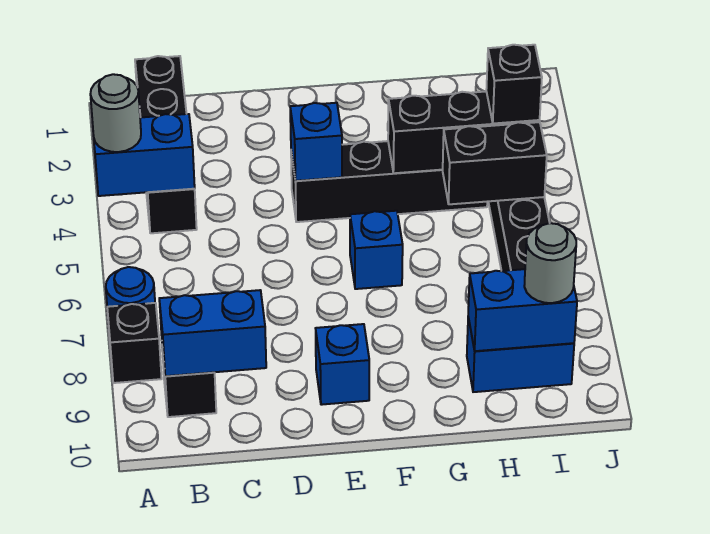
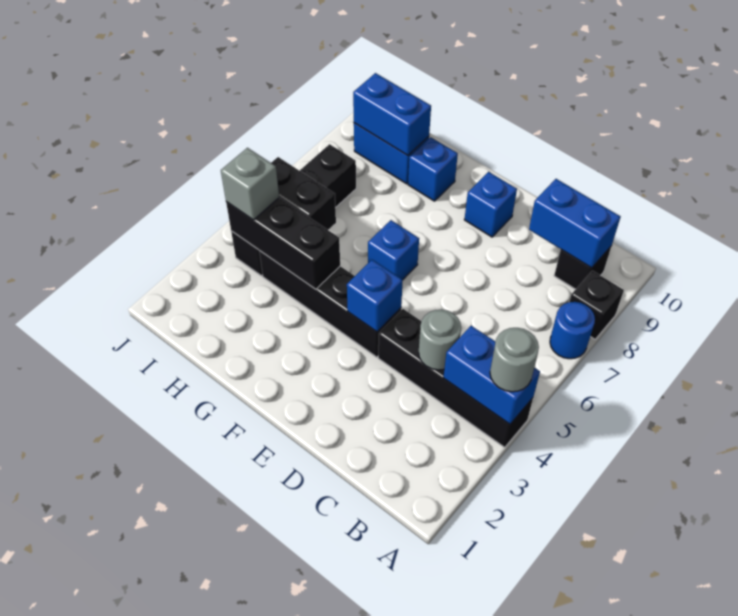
black brick B1:B4 level 1 -> black brick A4:D4 level 1
none -> blue brick G9 level 1
black brick I4 level 3 -> grey brick I4 level 3
grey round brick I9 level 3 -> grey round brick C4 level 2

